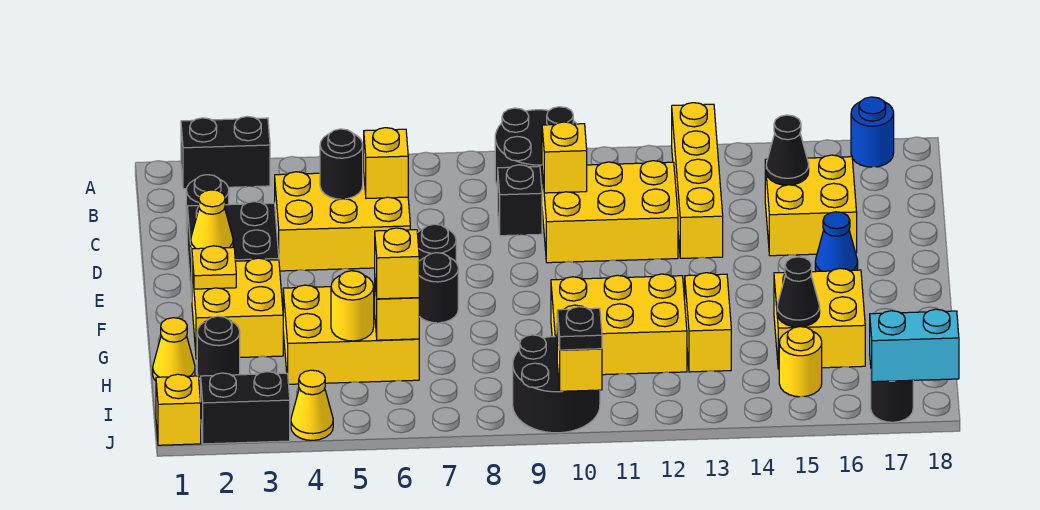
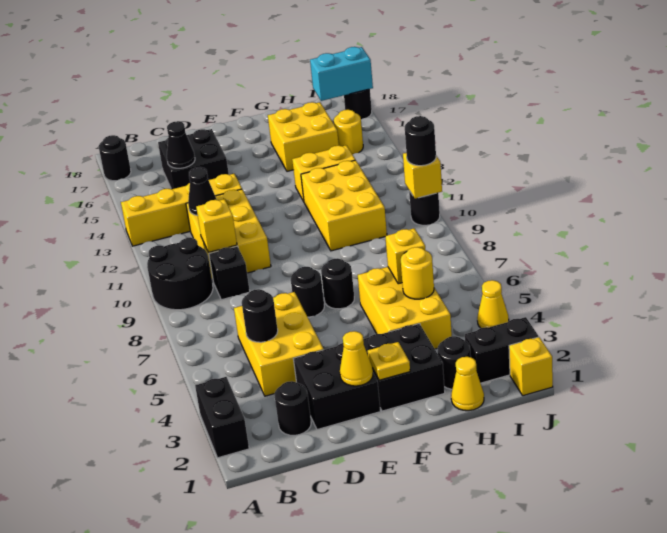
blue round brick A17 level 1 -> black round brick A17 level 1
yellow brick C6 level 2 -> none
yellow brick C15:D16 level 1 -> black brick C15:D16 level 1
blue cone E16 level 1 -> none
yellow brick F2:G3 level 1 -> black brick F2:G3 level 1
yellow brick H6 level 3 -> none
black cone H15 level 2 -> black cone C12 level 2
black round brick I9:J10 level 1 -> black round brick J10 level 1
black brick J2:J3 level 1 -> black brick I2:J2 level 1
black plate J10 level 3 -> black round brick J10 level 3
cyan brick J17:J18 level 2 -> cyan brick I17:J17 level 2

